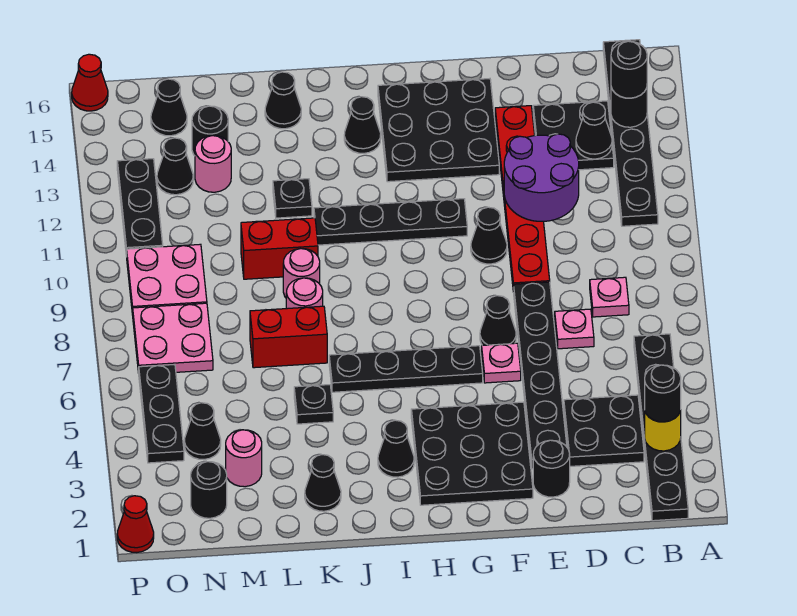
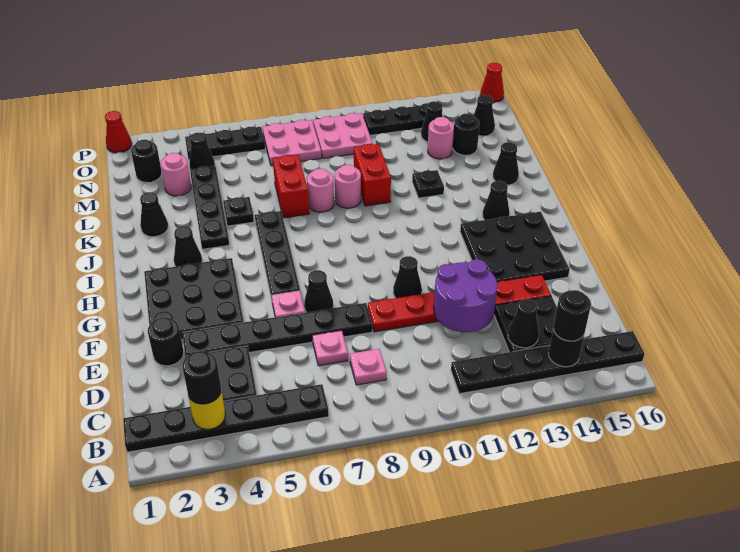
black plate G11:J11 level 1 -> black plate J4:M4 level 1

